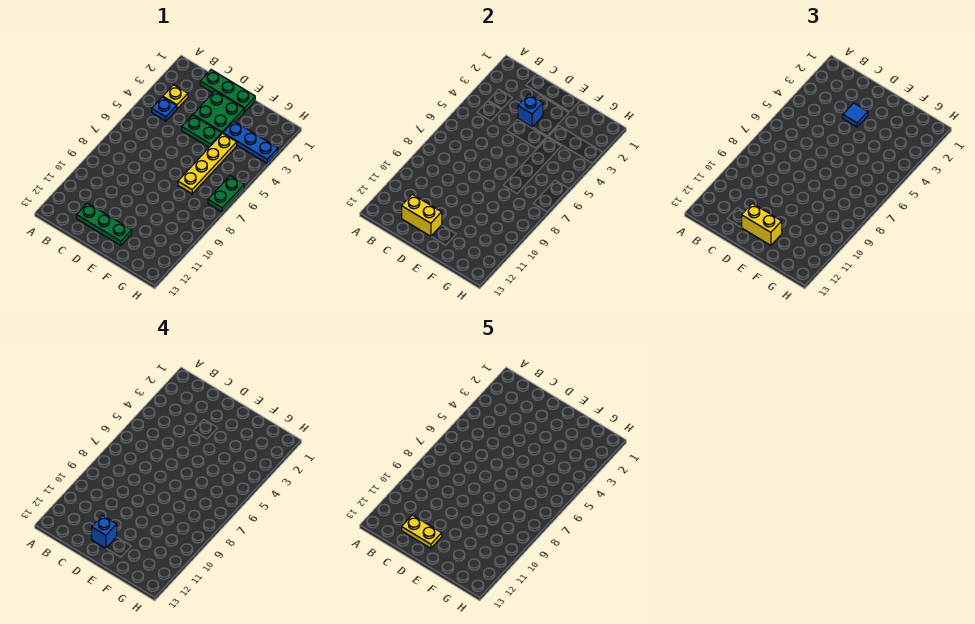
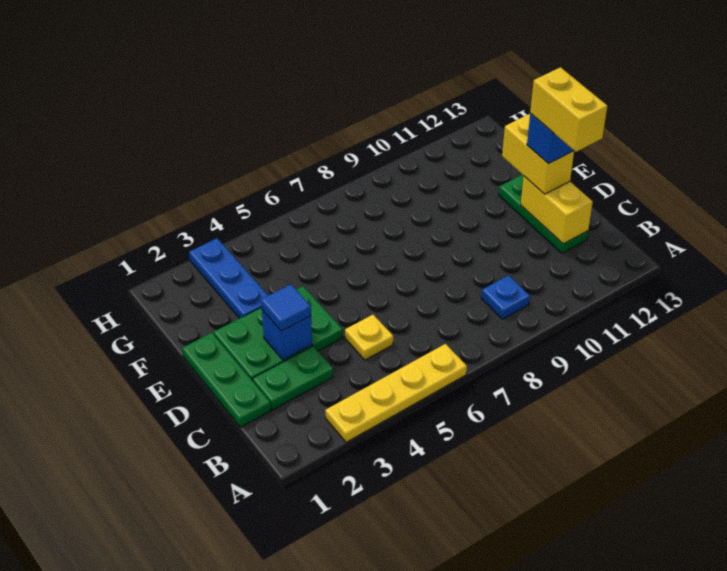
yellow plate B3 level 1 -> yellow plate C5 level 1
blue plate B4 level 1 -> blue plate B9 level 1
yellow plate C12:D12 level 5 -> yellow brick C12:D12 level 5
yellow plate F4:F7 level 1 -> yellow plate A3:A6 level 1
green plate H6:H7 level 1 -> green plate C2:C3 level 1

